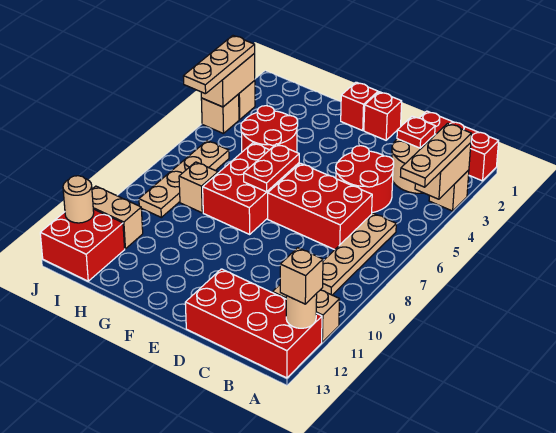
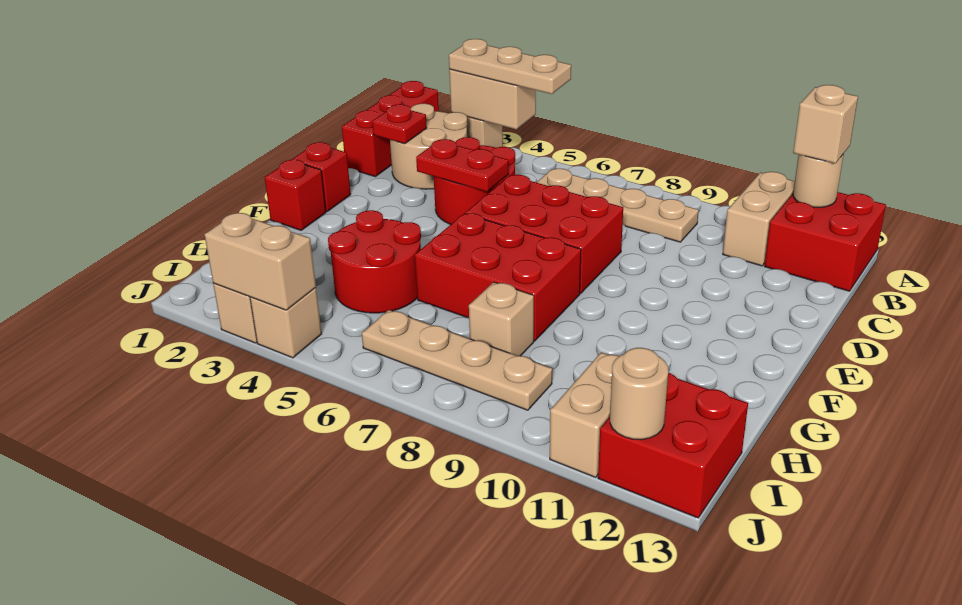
red brick A12:D13 level 1 -> red brick A12:B13 level 1
red brick C6:E7 level 1 -> red brick D6:E8 level 1
red plate F6:F7 level 2 -> red plate D4:D5 level 2
tan plate J3:J5 level 3 -> none

